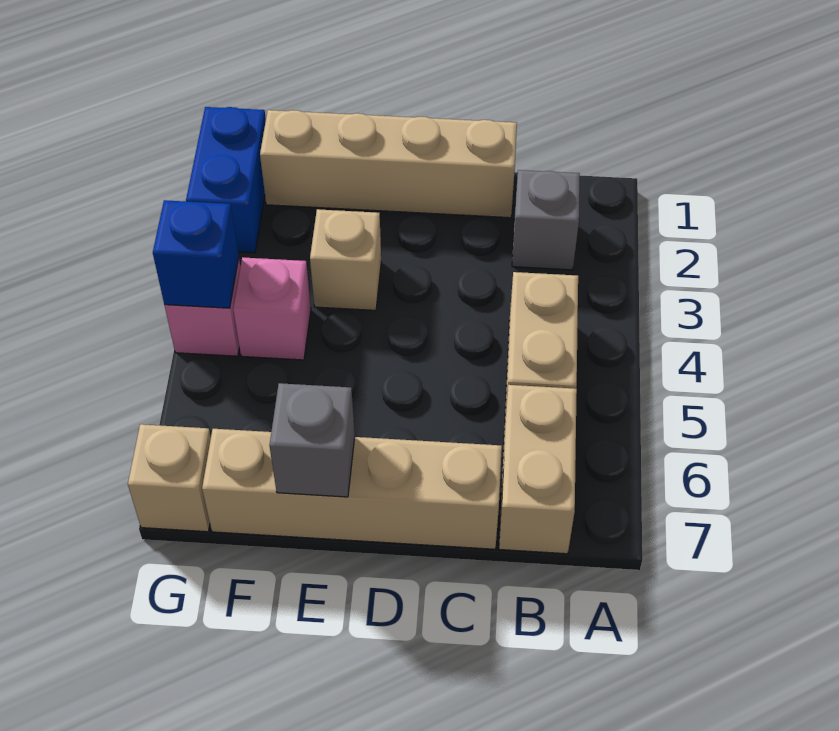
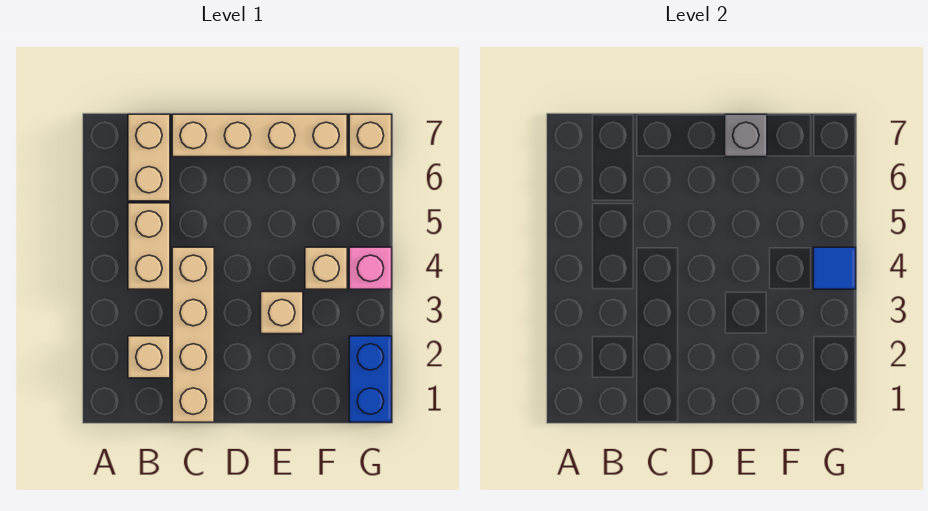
grey brick B2 level 1 -> tan brick B2 level 1
tan brick C1:F1 level 1 -> tan brick C1:C4 level 1
pink brick F4 level 1 -> tan brick F4 level 1
blue brick G4 level 2 -> blue tile G4 level 2

